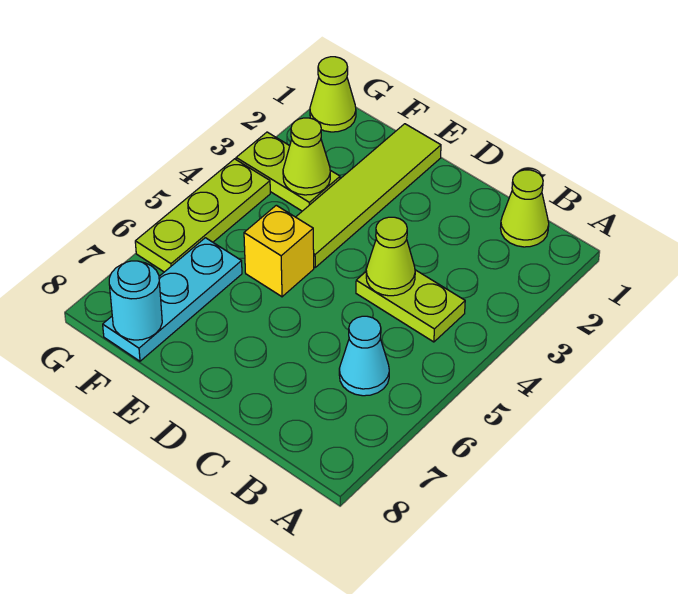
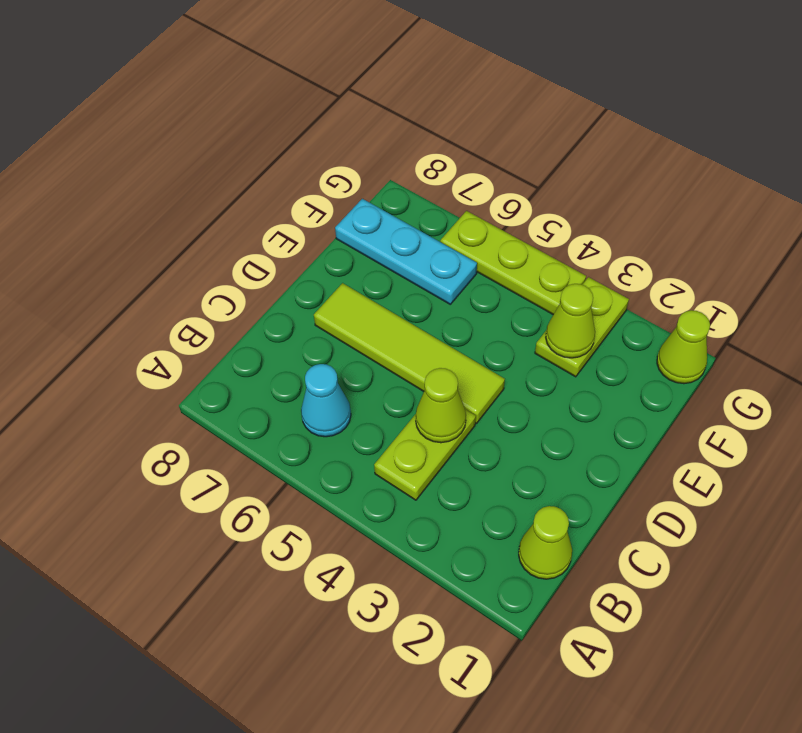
lime tile E1:E4 level 1 -> lime tile D4:D7 level 1
yellow brick E5 level 1 -> none
cyan round brick F8 level 2 -> none

